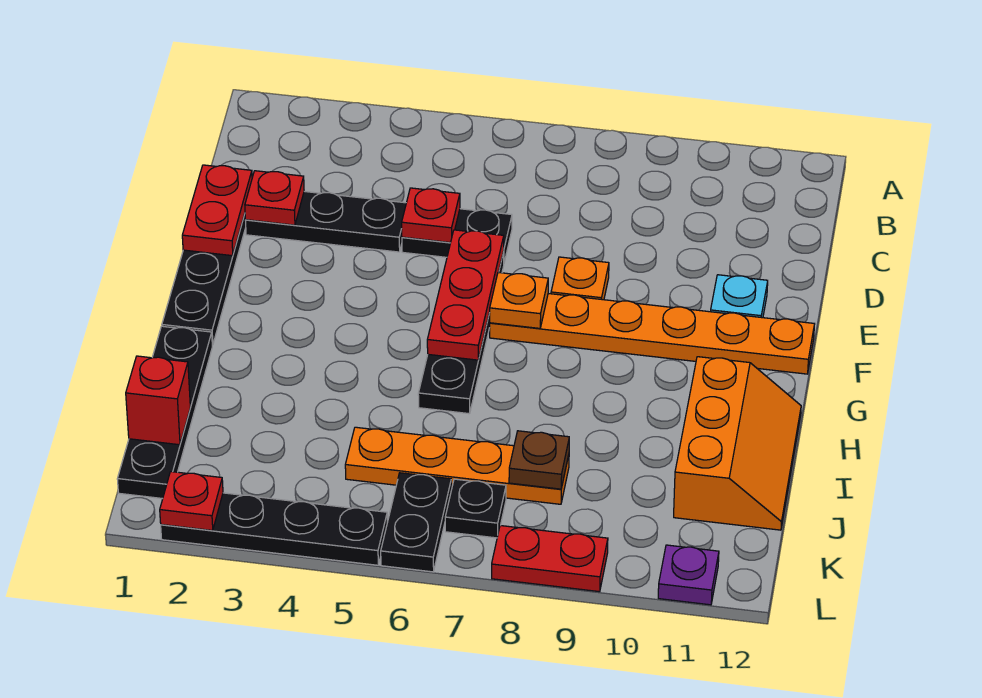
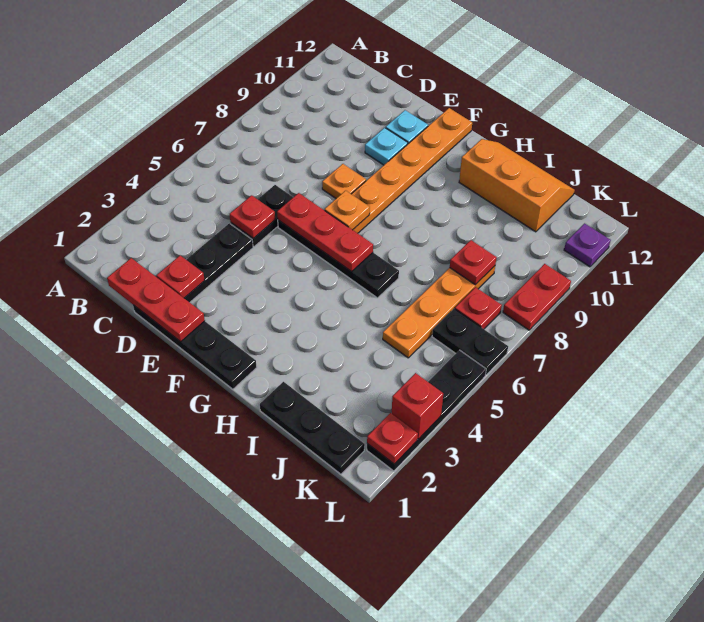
red plate D1:E1 level 2 -> red plate C1:E1 level 2
none -> cyan plate E10 level 1
black plate H1:K1 level 1 -> black plate I1:K1 level 1
red brick J1 level 2 -> red brick L3 level 2
brown plate J8 level 2 -> red plate J8 level 2
black plate K7 level 1 -> red plate K7 level 1

